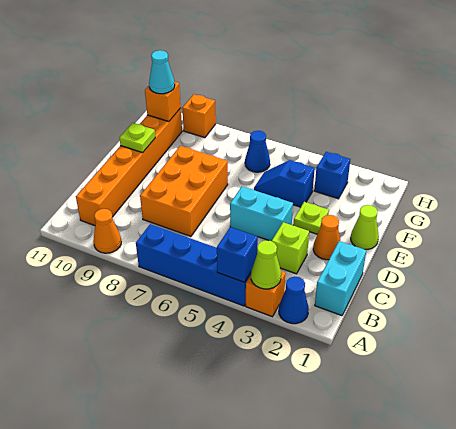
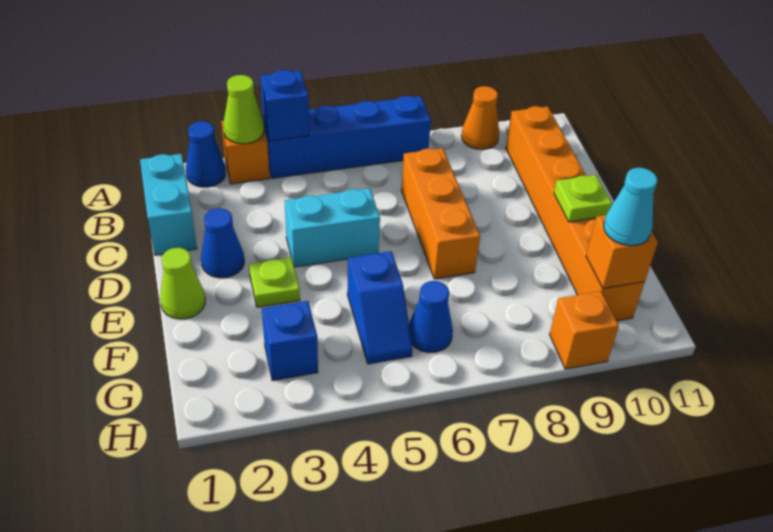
lime brick C3 level 1 -> none
orange brick C7:E8 level 1 -> orange brick C7:E7 level 1
orange cone D2 level 1 -> blue cone D2 level 1
blue slope F4:F5 level 1 top 4 -> blue slope F5:G5 level 1 top F

